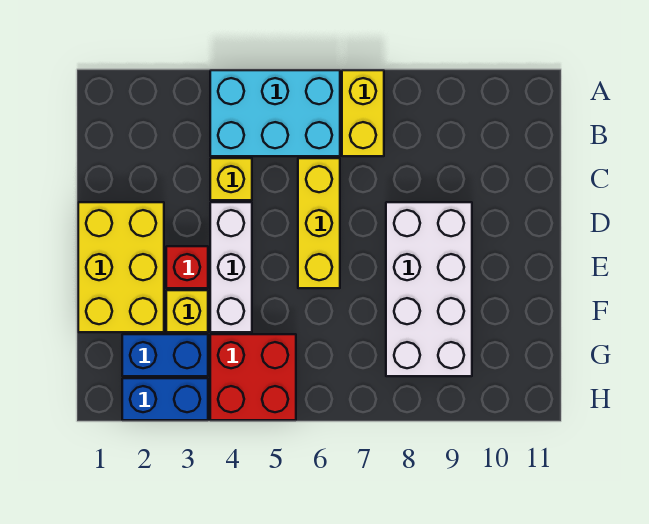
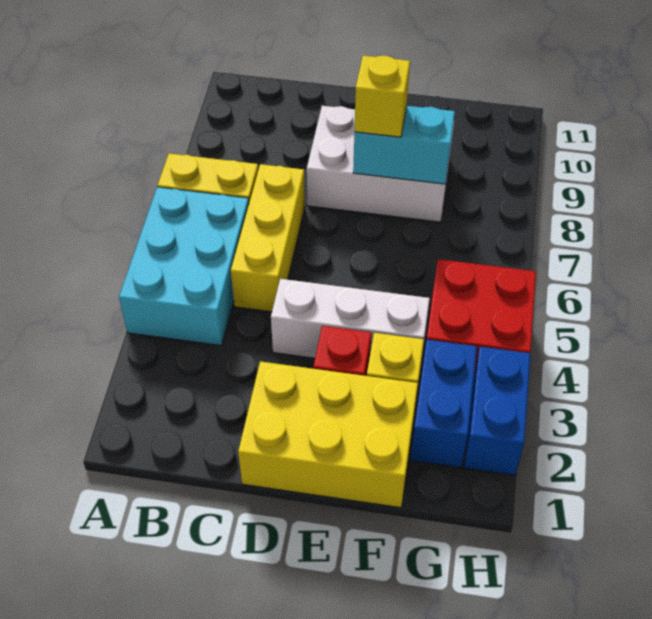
yellow brick C4 level 1 -> yellow brick E8 level 3
yellow brick C6:E6 level 1 -> yellow brick C5:C7 level 1
white brick D8:G9 level 1 -> white brick D8:F9 level 1
none -> cyan brick E8:F8 level 2

